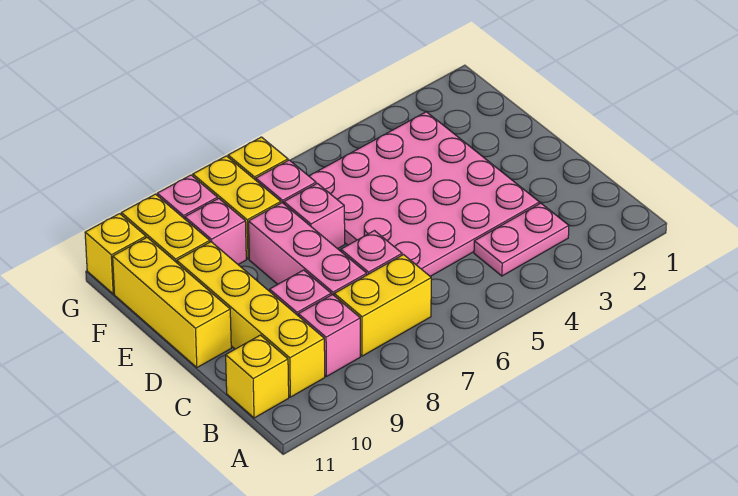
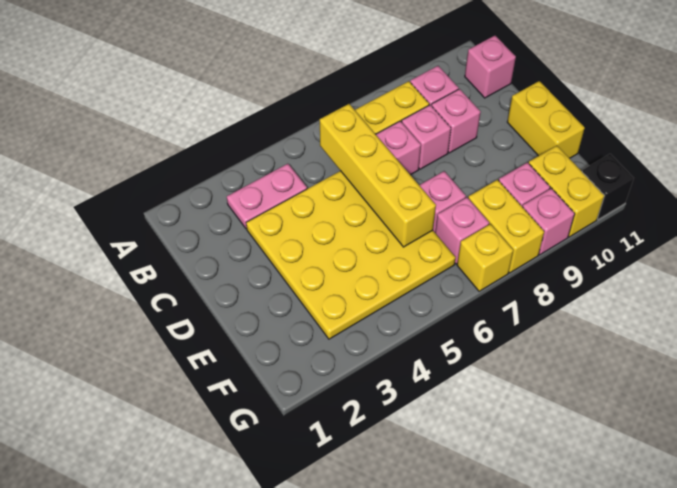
yellow brick B10:E10 level 1 -> yellow brick B6:E6 level 2
yellow brick B11 level 1 -> pink brick B11 level 1
pink plate C3:F6 level 1 -> yellow plate C3:F6 level 1
pink brick C8:E8 level 1 -> pink brick C8 level 1
yellow brick D11:F11 level 1 -> yellow brick D11:E11 level 1
yellow brick G11 level 1 -> black brick G11 level 1

